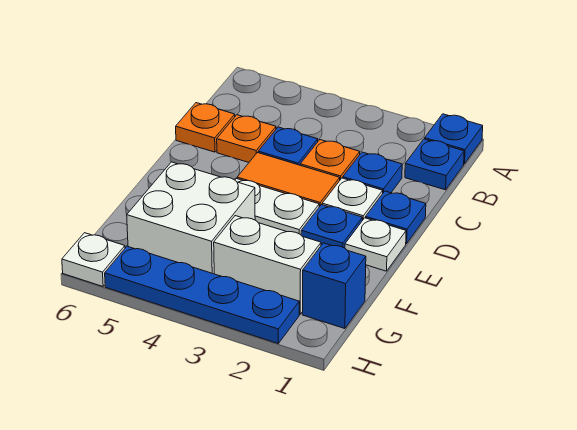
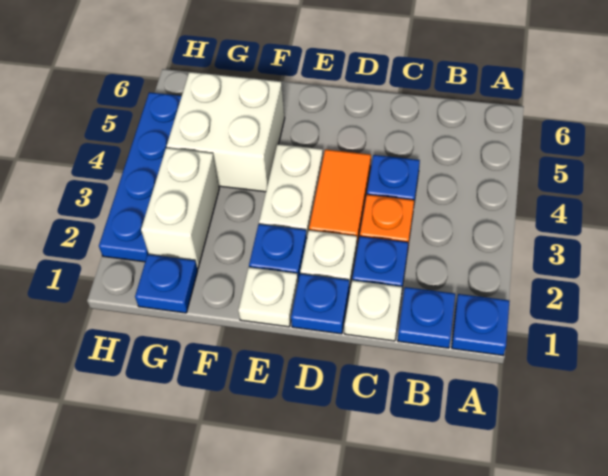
orange plate C5 level 1 -> none
orange plate C6 level 1 -> none
blue brick G1 level 1 -> blue plate G1 level 1
white plate H6 level 1 -> white plate C1 level 1

